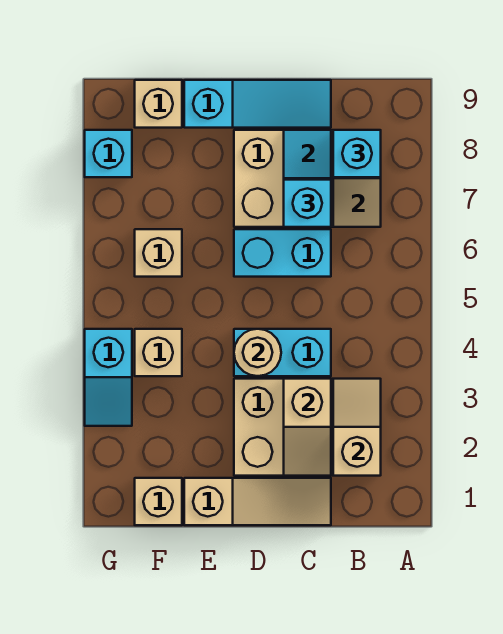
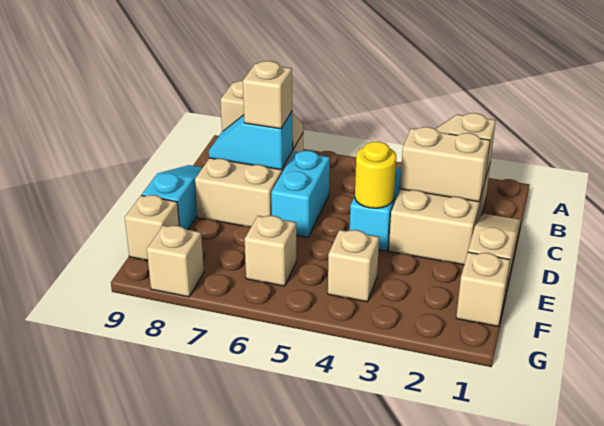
cyan brick B8 level 3 -> none
tan slope C2:C3 level 2 top 3 -> tan brick C2:C3 level 2
cyan brick C7 level 3 -> tan brick C7 level 3
tan round brick D4 level 2 -> yellow round brick D4 level 2
cyan slope G3:G4 level 1 top 4 -> none
cyan brick G8 level 1 -> tan brick G8 level 1

